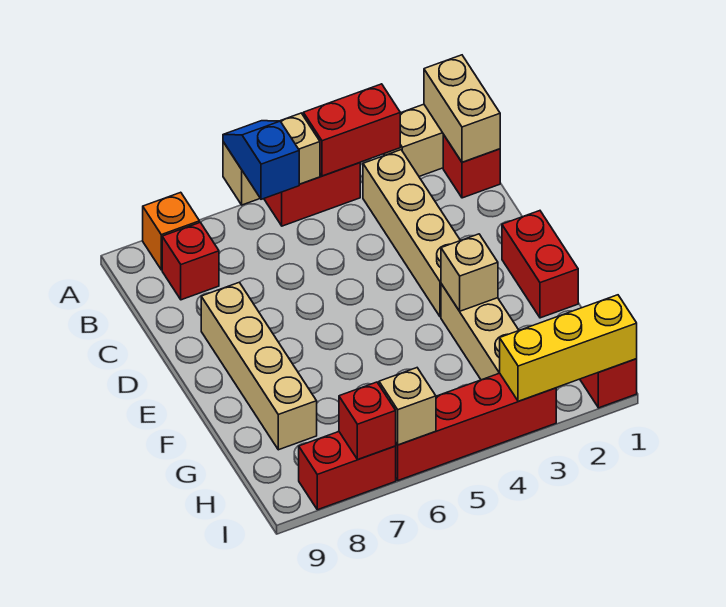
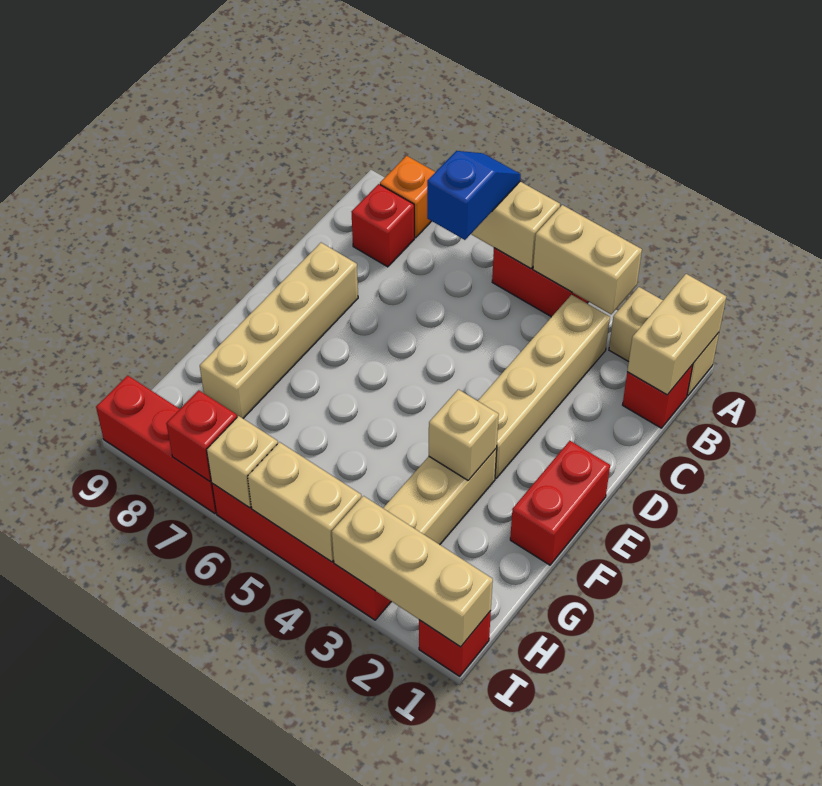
red brick A3:A4 level 2 -> tan brick A3:A4 level 2
yellow brick I1:I3 level 2 -> tan brick I1:I3 level 2
none -> tan brick I4:I5 level 2
red brick I7:I8 level 1 -> red brick I7:I9 level 1

